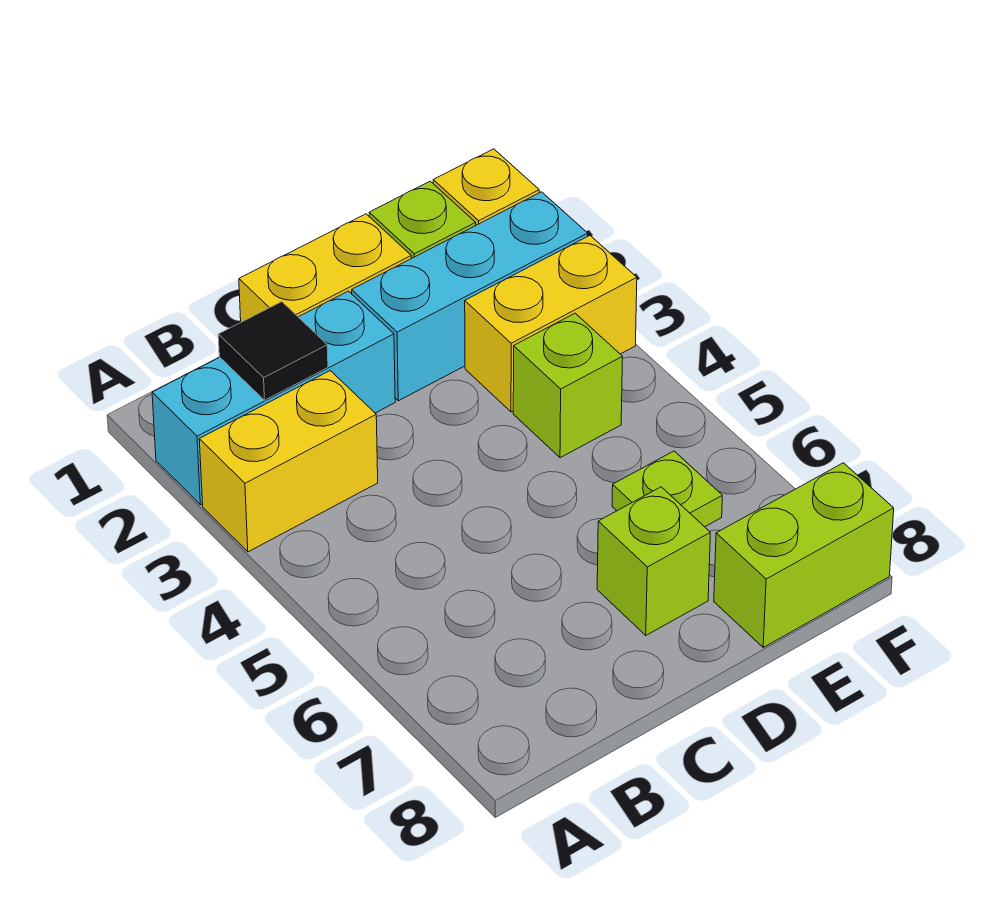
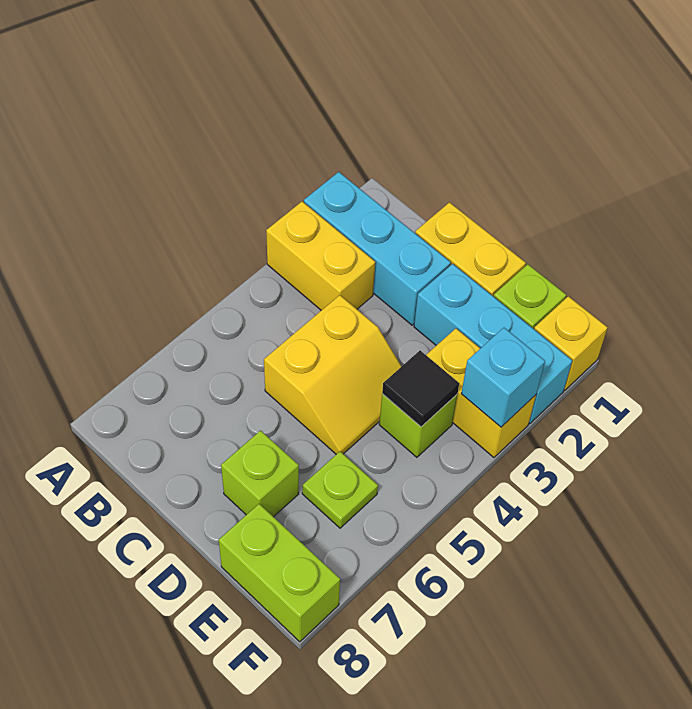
black tile B2 level 2 -> black tile E4 level 2
none -> yellow slope C4:D5 level 1 top C
none -> cyan brick F3 level 2

